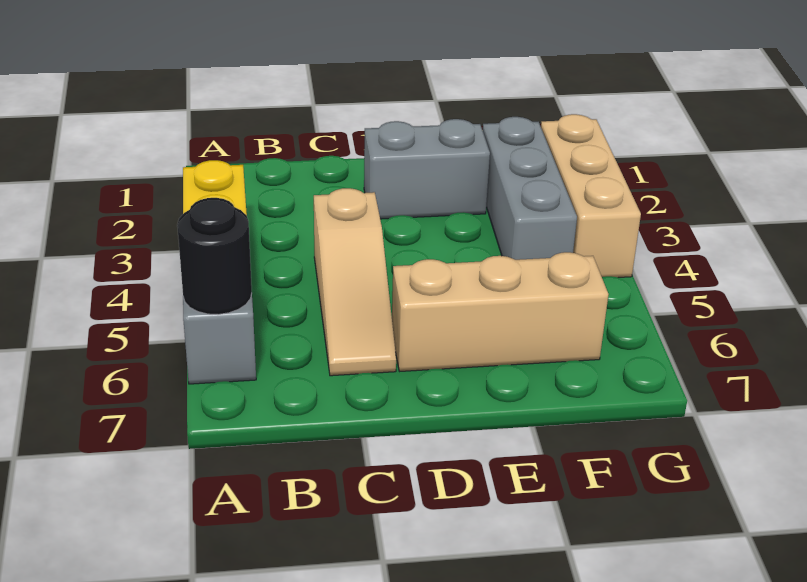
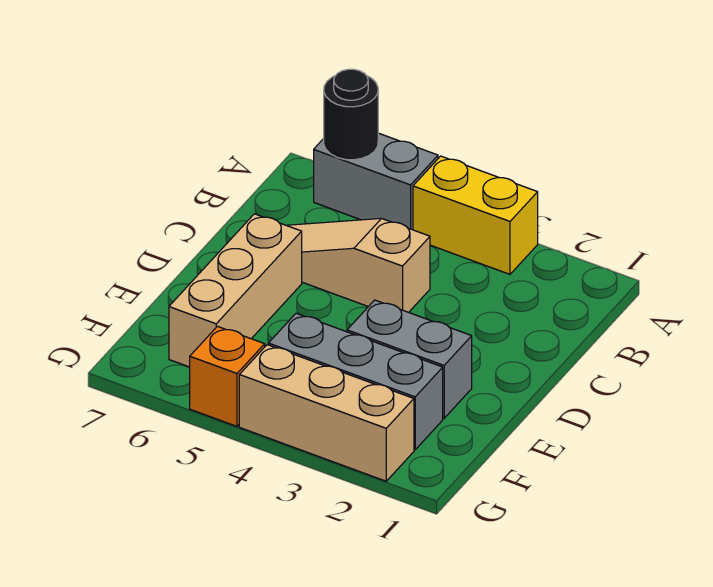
grey brick D2:E2 level 1 -> grey brick E2:E3 level 1
none -> orange brick G5 level 1

